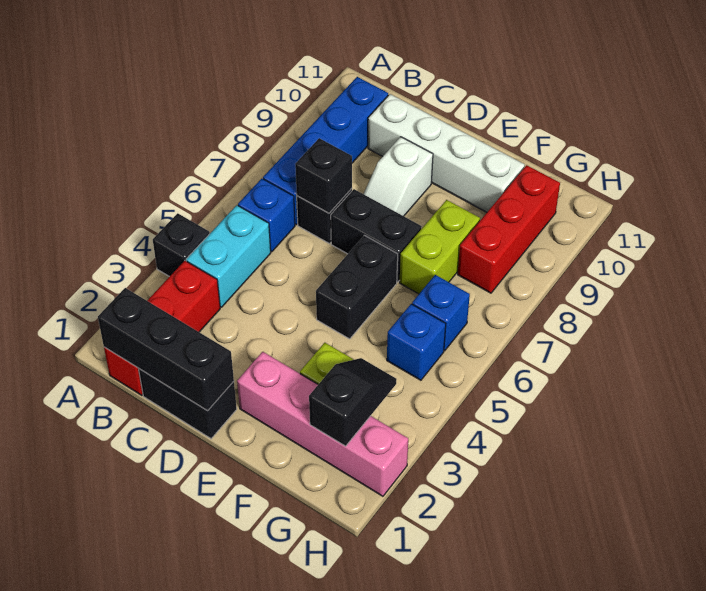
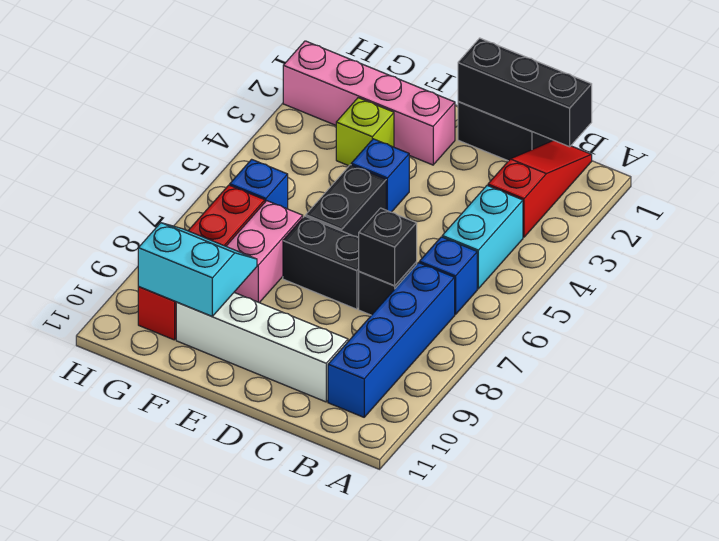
black brick A4 level 1 -> none
red brick B1:B3 level 1 -> red slope B1:B3 level 1 top 3
white slope D8:D9 level 1 top 9 -> none
lime brick F7:F8 level 1 -> pink brick F7:F8 level 1
none -> cyan slope F9:G10 level 2 top 10
black slope G2:G3 level 2 top 2 -> none
blue brick G5 level 1 -> blue brick E4 level 1
red brick G8:G10 level 1 -> red brick G7:G10 level 1

